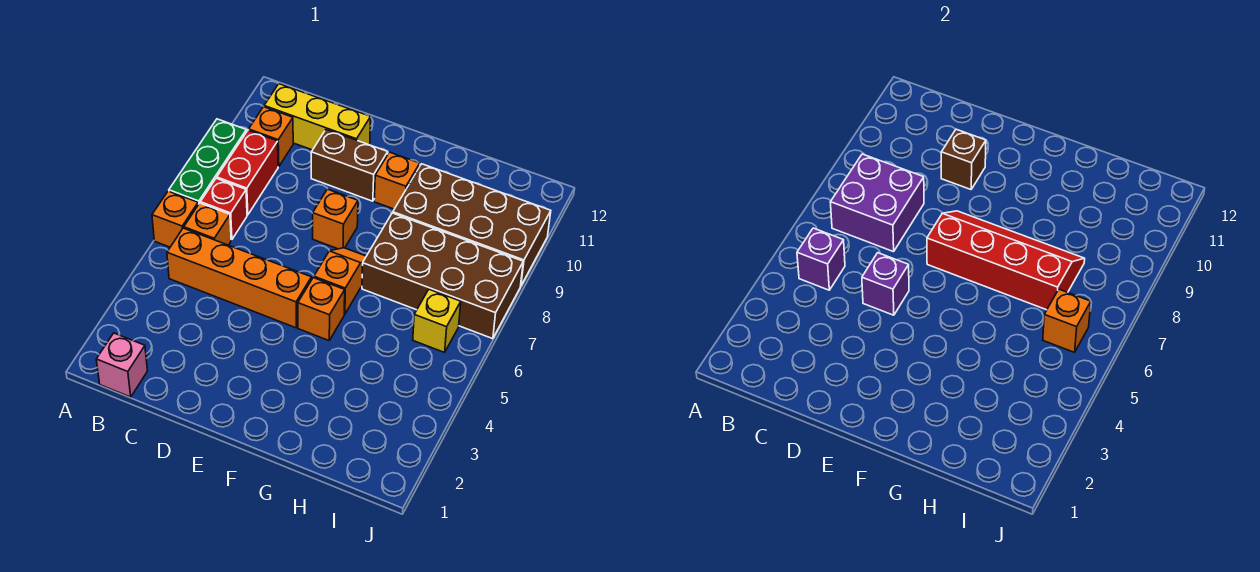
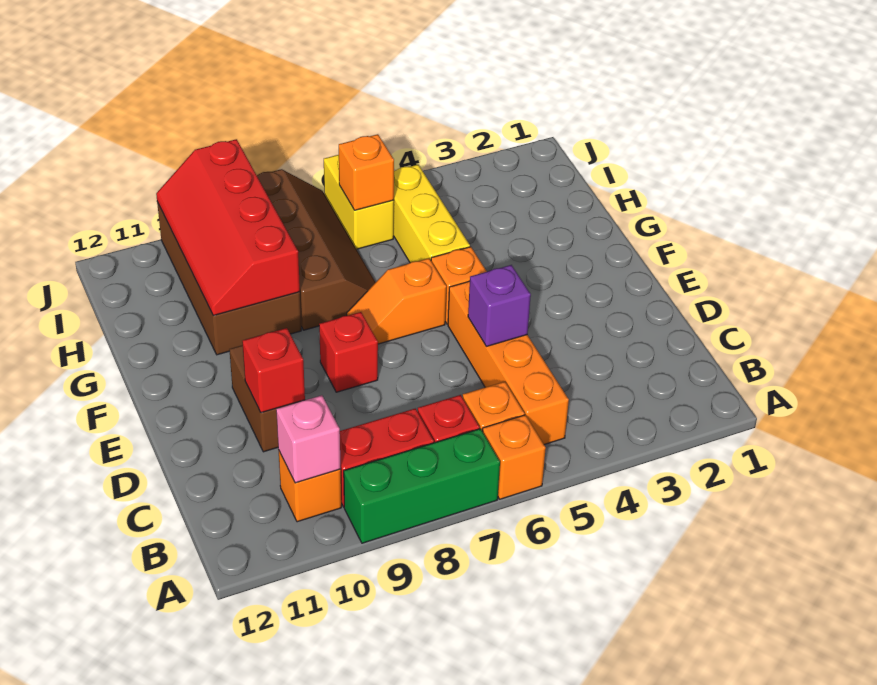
pink brick B1 level 1 -> pink brick B10 level 2
purple brick B5 level 2 -> none
purple brick B7:C8 level 2 -> none
yellow brick B11:D11 level 1 -> yellow brick G5:I5 level 1
brown brick D10 level 2 -> red brick D10 level 2
red slope E7:H8 level 2 top 7 -> red slope G9:J10 level 2 top 9
orange brick E8 level 1 -> red brick E8 level 1
orange brick F10 level 1 -> none
brown brick G7:J8 level 1 -> brown slope G7:J8 level 1 top 8
yellow brick I6 level 1 -> yellow brick I6:J6 level 1

